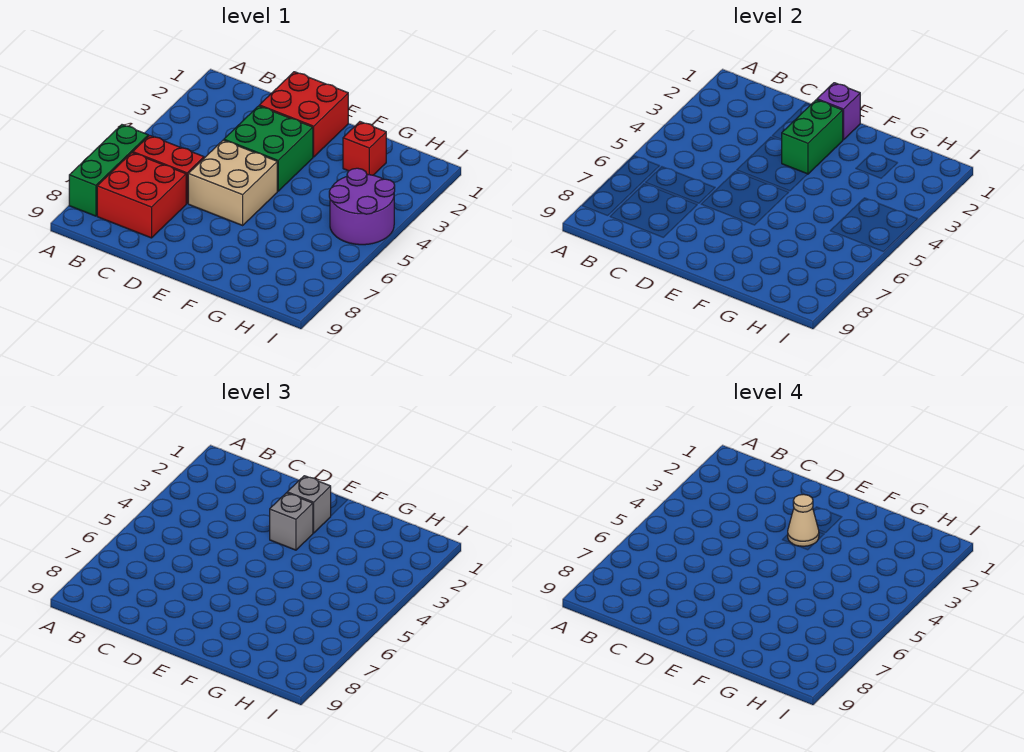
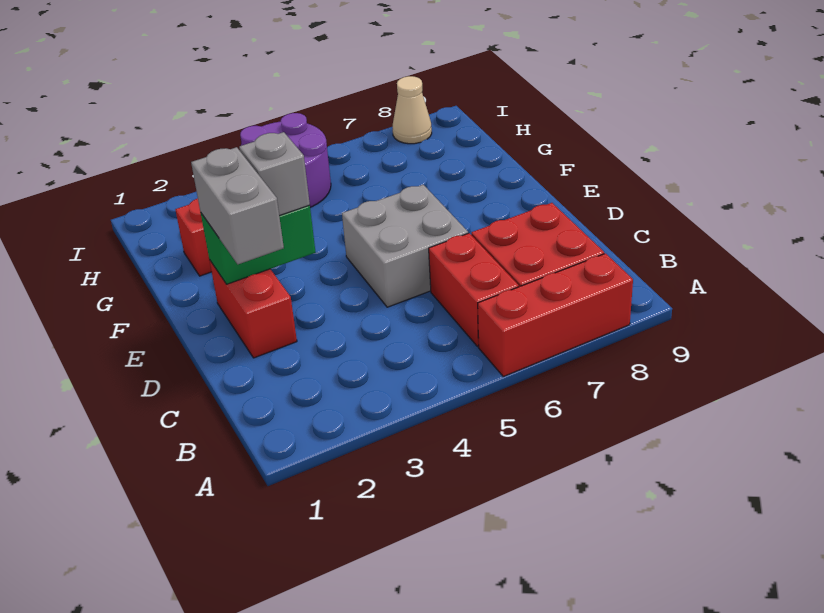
green brick A6:A8 level 1 -> red brick A6:A8 level 1
red brick D1:E2 level 1 -> red brick D2:E2 level 1
green brick D3:E4 level 1 -> none
tan brick D5:E6 level 1 -> grey brick D5:E6 level 1
purple brick E1 level 2 -> none
grey brick E2 level 3 -> grey brick D2:E2 level 3
tan cone E3 level 4 -> tan cone I8 level 1

